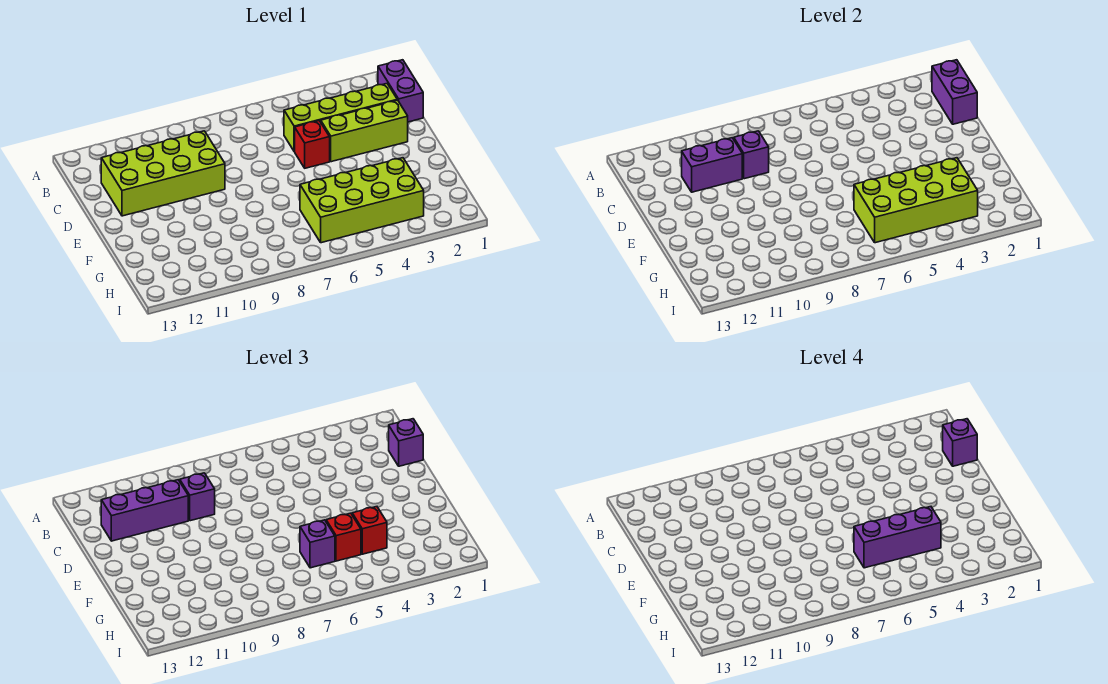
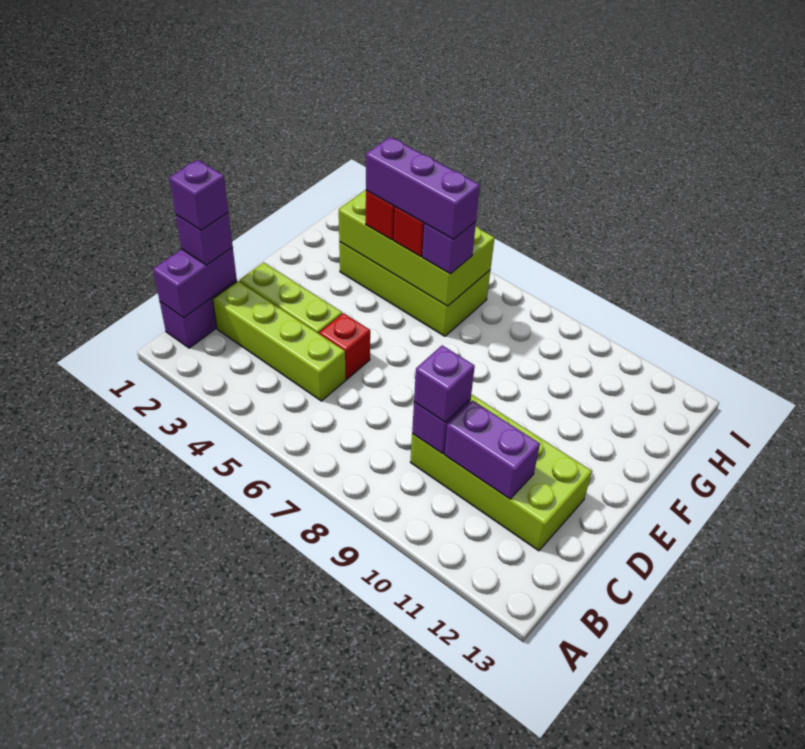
purple brick C10:C12 level 3 -> none

